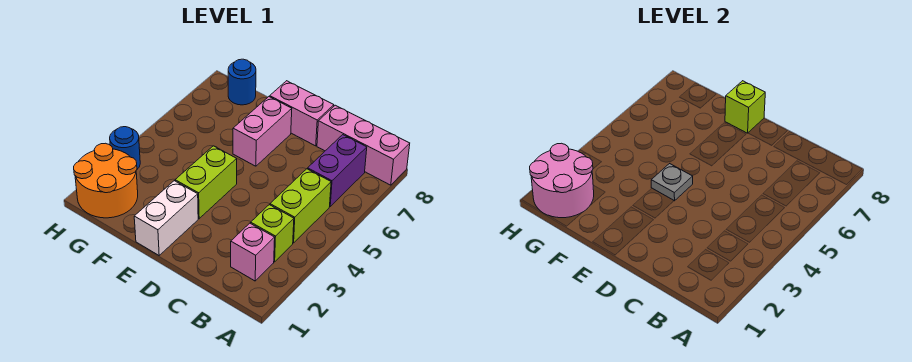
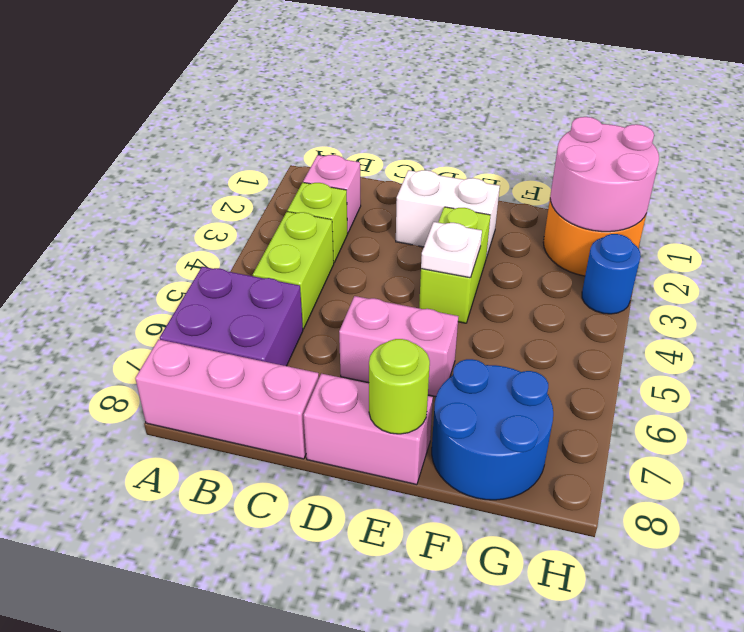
purple brick B6:B7 level 1 -> purple brick A6:B7 level 1
white brick E1:E2 level 1 -> white brick D2:E2 level 1
grey plate E4 level 2 -> white plate E4 level 2
pink brick E6:E7 level 1 -> pink brick D6:E6 level 1
lime brick E8 level 2 -> lime round brick E8 level 2
blue round brick G8 level 1 -> blue round brick F7:G8 level 1

